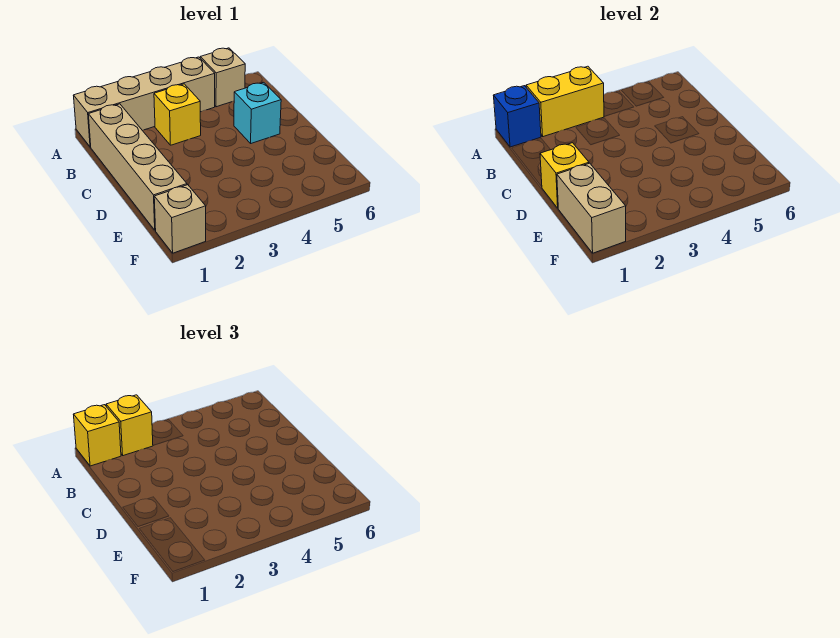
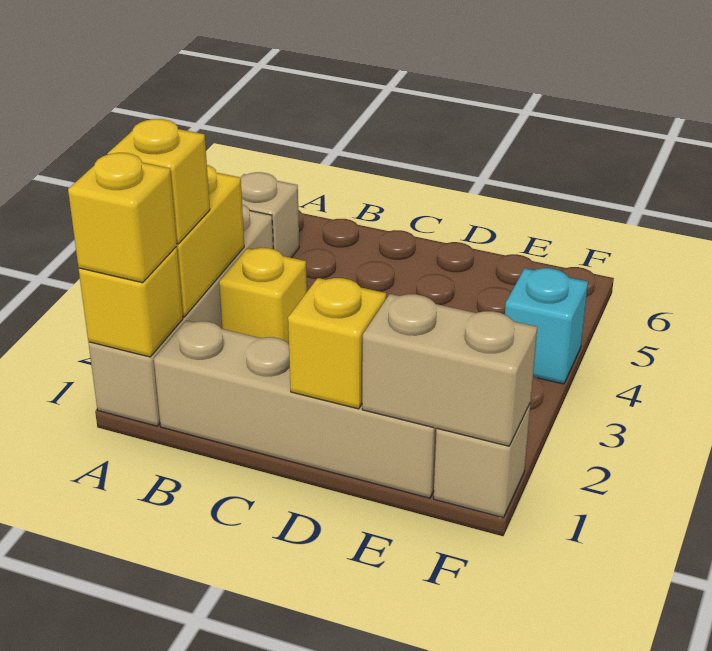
blue brick A1 level 2 -> yellow brick A1 level 2
cyan brick C5 level 1 -> cyan brick F4 level 1

